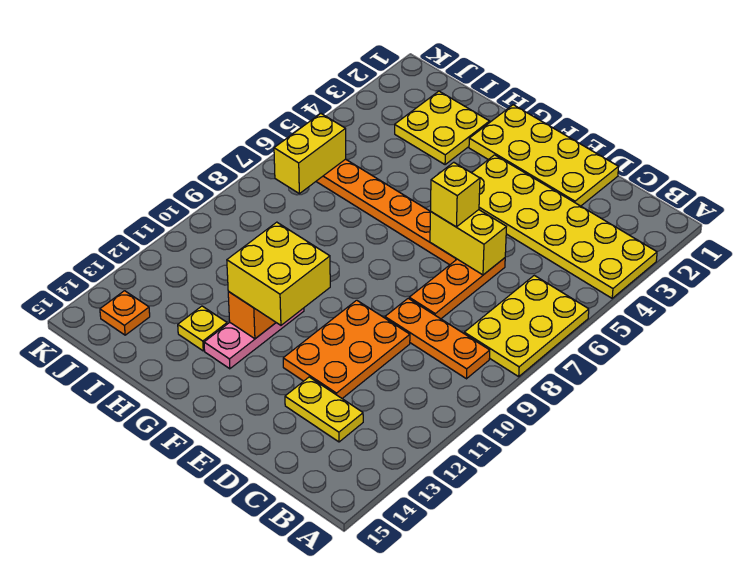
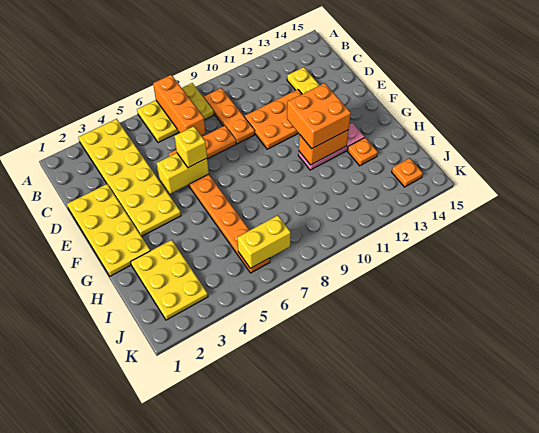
none -> orange brick A7:C7 level 2
yellow brick D6:E6 level 2 -> yellow brick E5:E6 level 2
yellow brick F11:G12 level 3 -> orange brick F11:G12 level 3
yellow plate H2:I3 level 1 -> yellow plate H2:J3 level 1
yellow plate H13 level 1 -> orange plate H13 level 1

